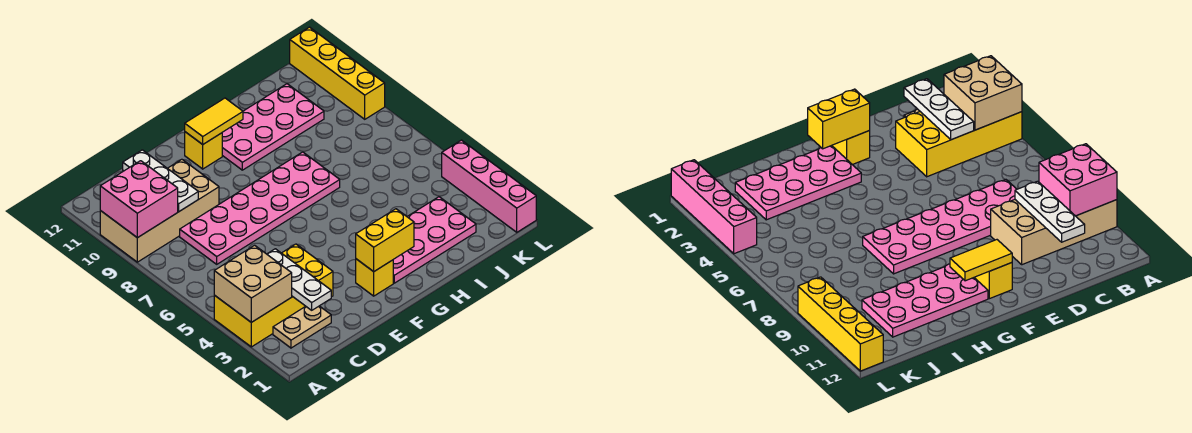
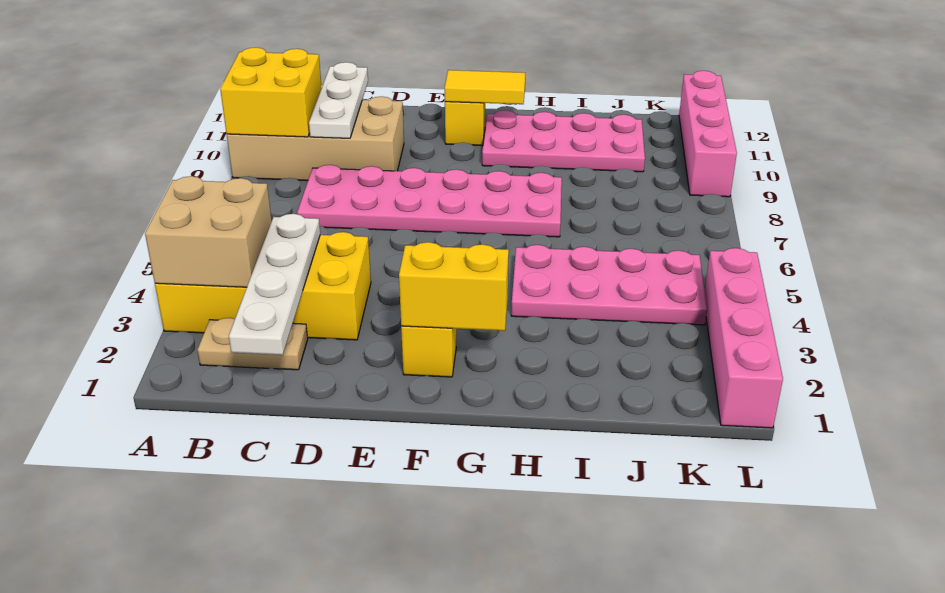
pink brick A9:B10 level 2 -> yellow brick A9:B10 level 2
white plate C2:C4 level 2 -> white plate C1:C4 level 2
pink plate G2:J3 level 1 -> pink plate H4:K5 level 1
yellow brick L9:L12 level 1 -> pink brick L9:L12 level 1

